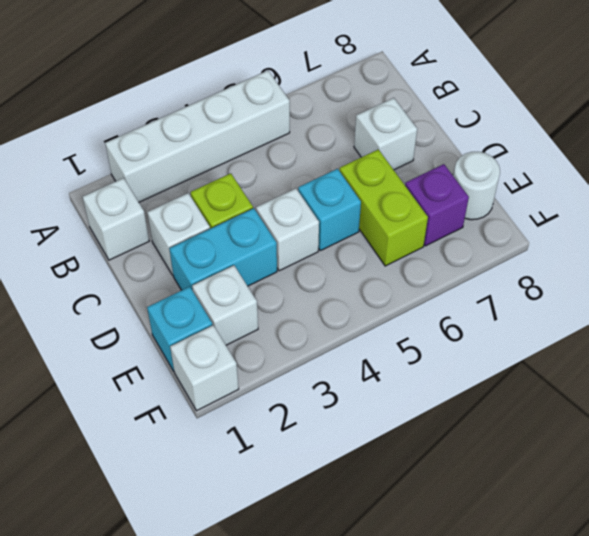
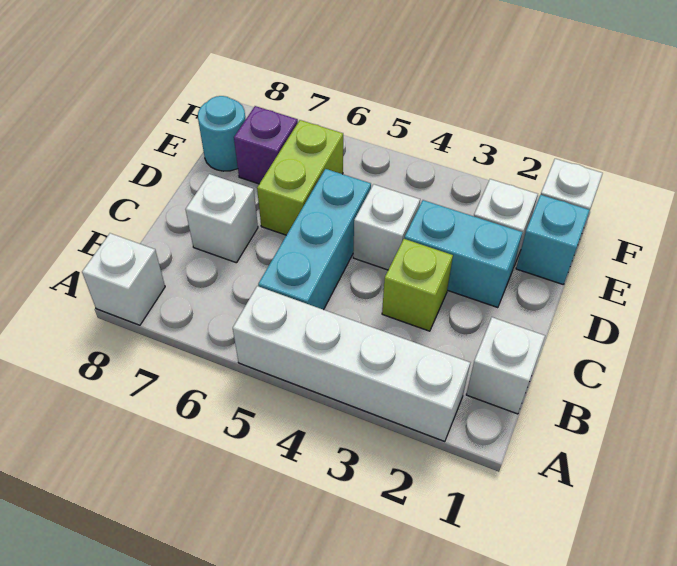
white brick C2 level 1 -> white brick A8 level 1
cyan brick D5 level 1 -> cyan brick B5:D5 level 1
white round brick E8 level 1 -> cyan round brick E8 level 1

